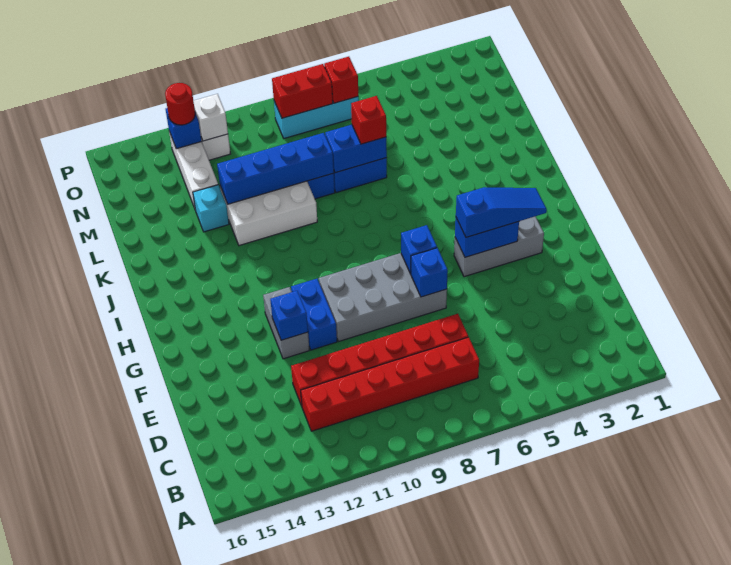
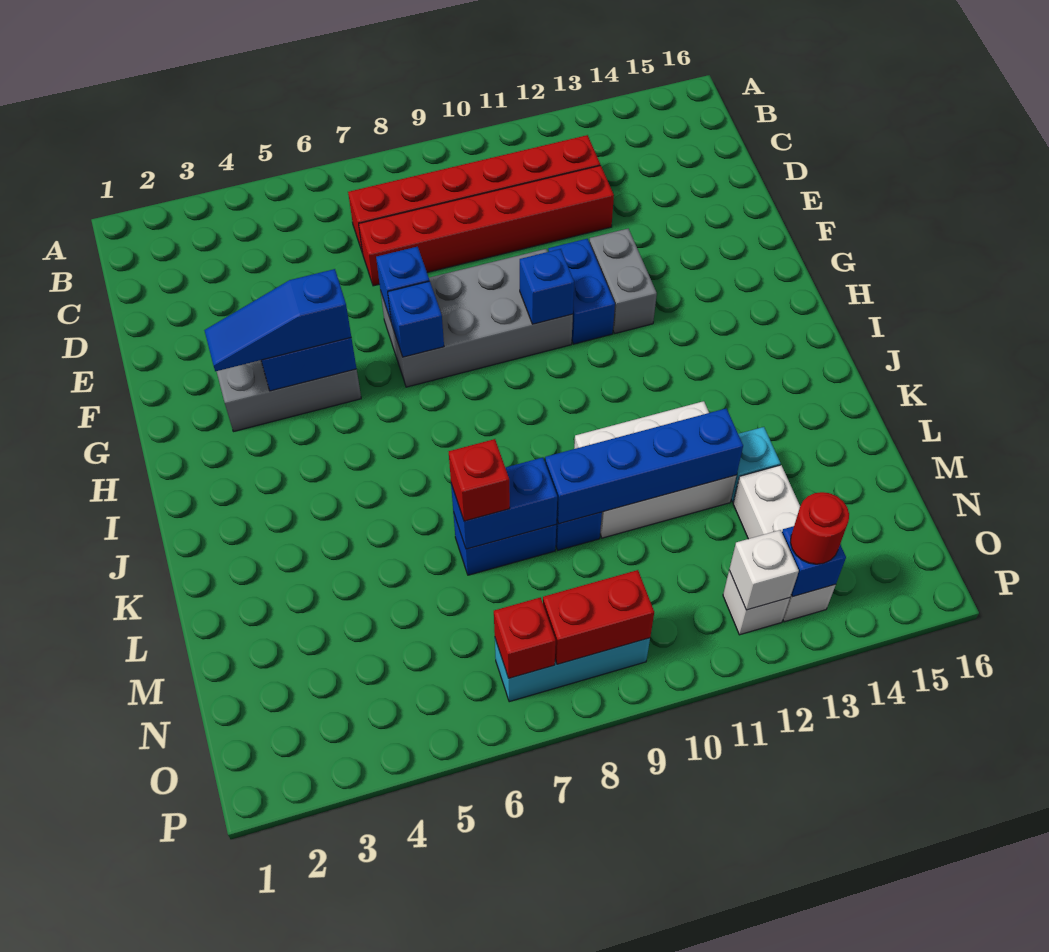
blue brick F12 level 2 -> blue brick G10 level 2

